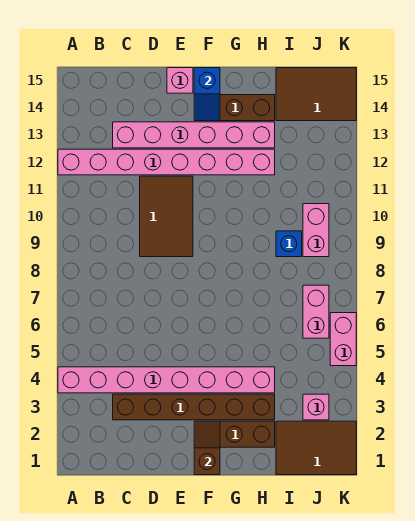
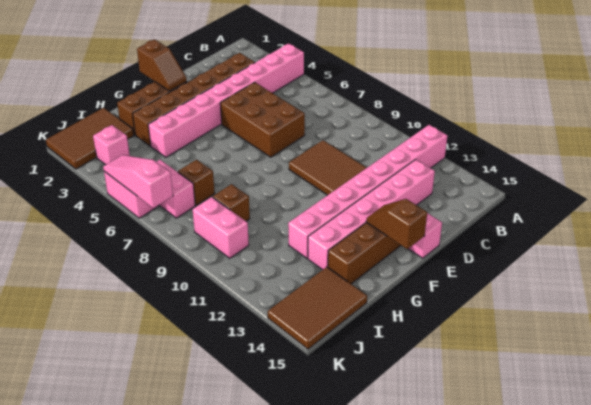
none -> brown brick D5:E7 level 1
blue slope F14:F15 level 2 top 15 -> brown slope F14:F15 level 2 top 15
none -> brown brick I7 level 1
blue brick I9 level 1 -> brown brick I9 level 1
none -> pink slope K5:K7 level 2 top 7

